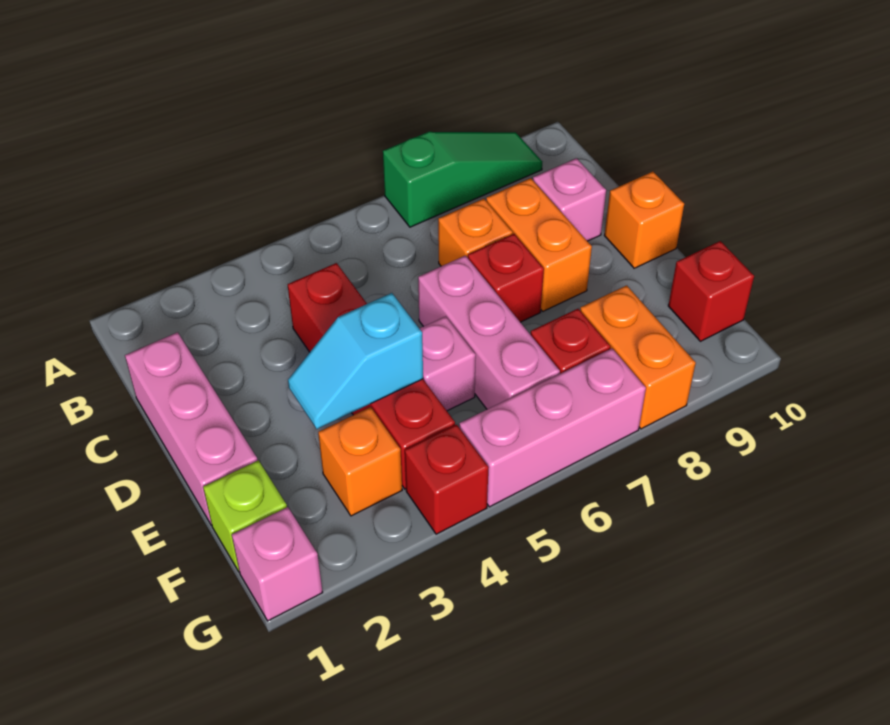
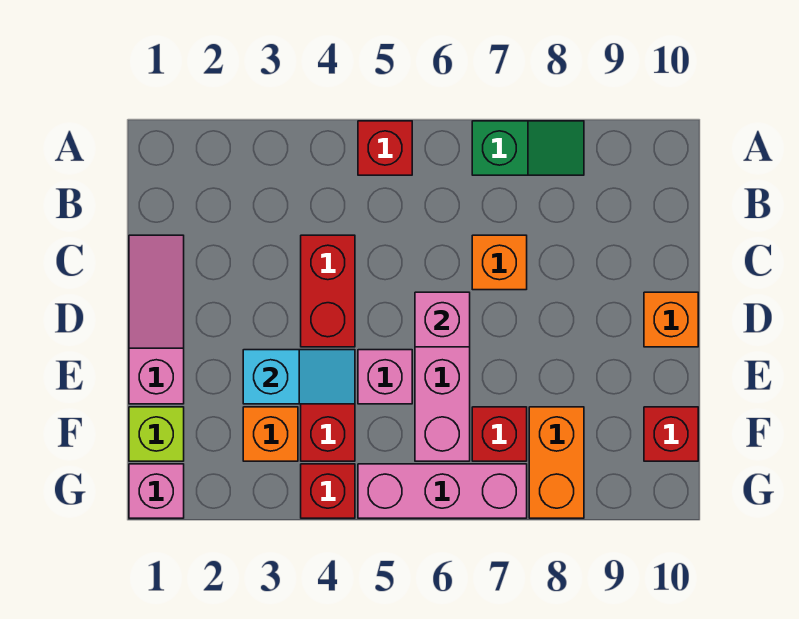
green slope A7:A9 level 1 top 7 -> green slope A7:A8 level 1 top 7
pink brick C1:E1 level 1 -> pink slope C1:E1 level 1 top E
orange brick C8:D8 level 1 -> none
pink brick C9 level 1 -> pink brick D6 level 2
red brick D7 level 1 -> red brick A5 level 1
cyan slope E3:E4 level 2 top 4 -> cyan slope E3:E4 level 2 top 3

